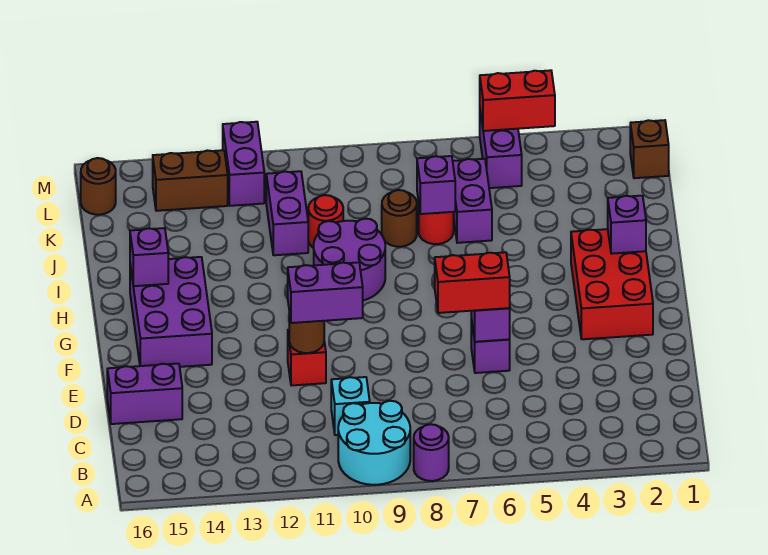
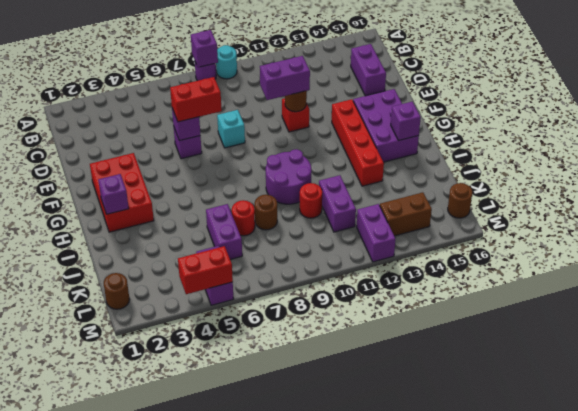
cyan round brick A9:B10 level 1 -> cyan round brick A9 level 1
cyan brick C10 level 1 -> cyan brick E8 level 1
purple brick D15:D16 level 1 -> purple brick C15:D15 level 1
none -> red brick F13:I13 level 1
purple brick J7 level 2 -> purple brick A8 level 2
brown brick L1 level 1 -> brown round brick L1 level 1

